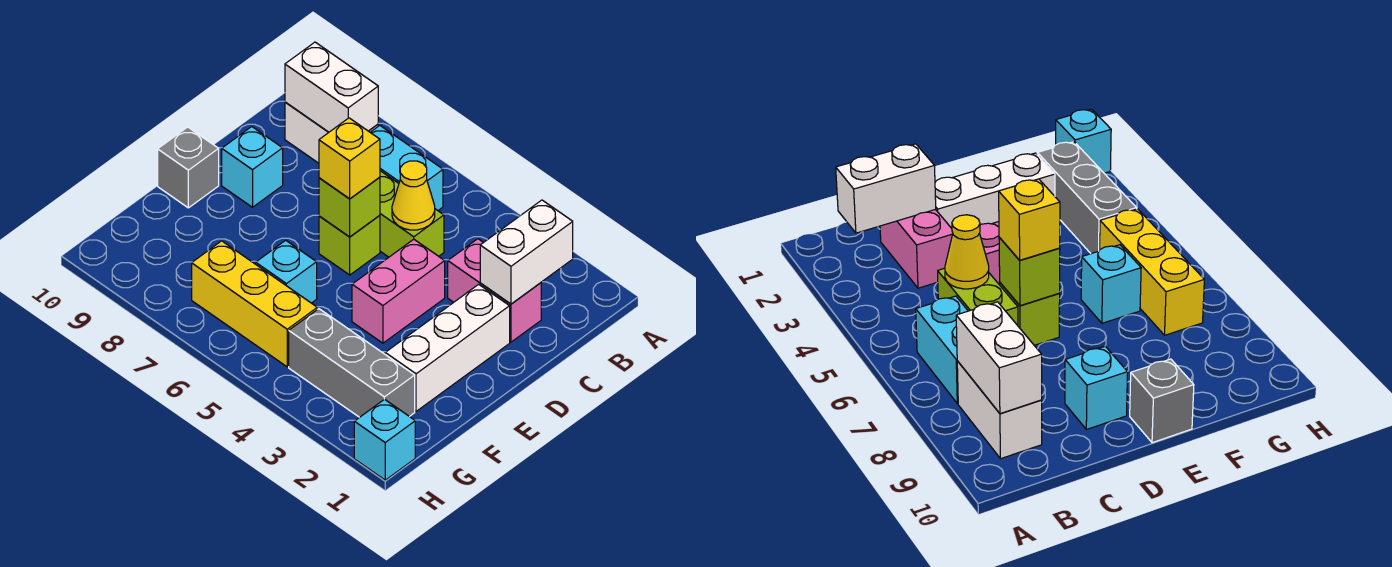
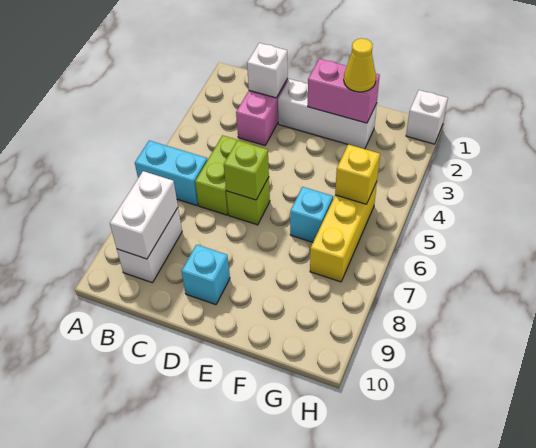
white brick B2:C2 level 2 -> white brick C2 level 2
cyan brick B6:B7 level 1 -> cyan brick A6:B6 level 1
yellow cone C5 level 2 -> yellow cone F2 level 3
pink brick D4:E4 level 1 -> pink brick E2:F2 level 2
yellow brick D6 level 3 -> yellow brick G5 level 2
grey brick E10 level 1 -> none
grey brick G2:G4 level 1 -> none
cyan brick H1 level 1 -> white brick H1 level 1

